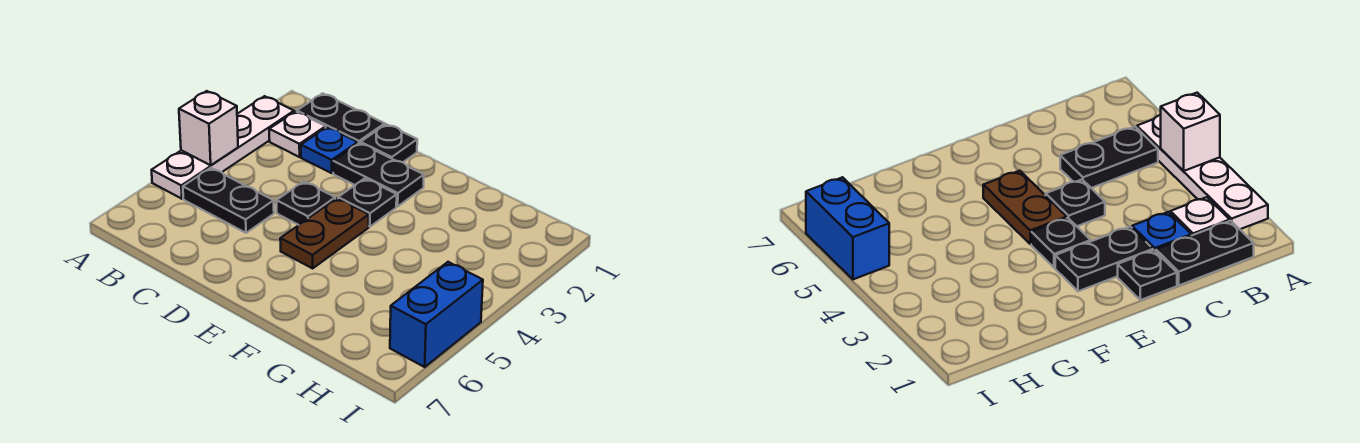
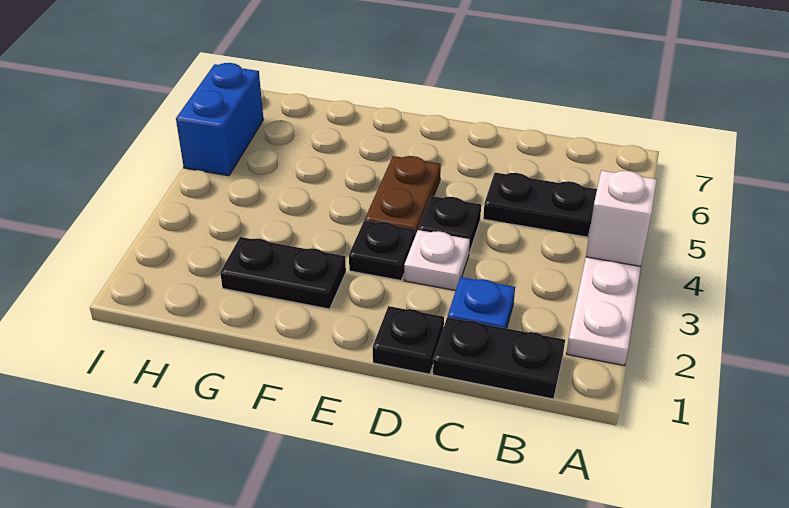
white plate B2 level 1 -> white plate D3 level 1
black plate D2:E2 level 1 -> black plate F2:G2 level 1

